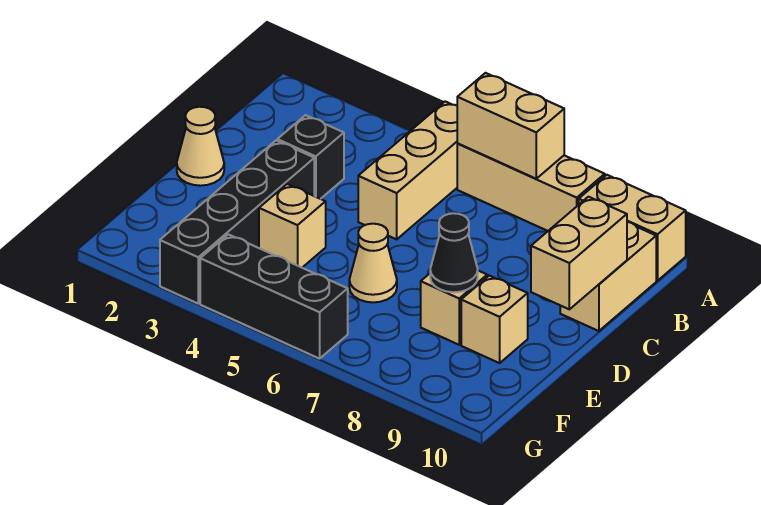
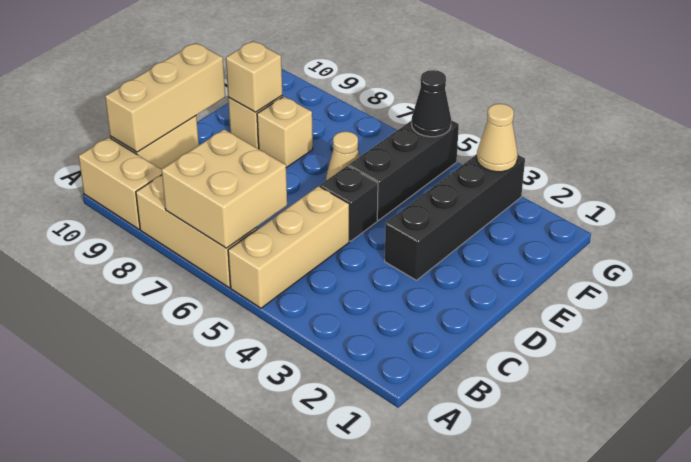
tan brick A6:A7 level 2 -> tan brick A6:B7 level 2
black brick C3 level 1 -> black brick D5 level 1
tan brick C10:D10 level 2 -> tan brick B10:D10 level 2
tan cone D1 level 1 -> tan cone G3 level 2
tan brick E4 level 1 -> tan brick E9 level 2
black cone E8 level 2 -> black cone G5 level 2
black brick G4:G6 level 1 -> black brick E5:G5 level 1

